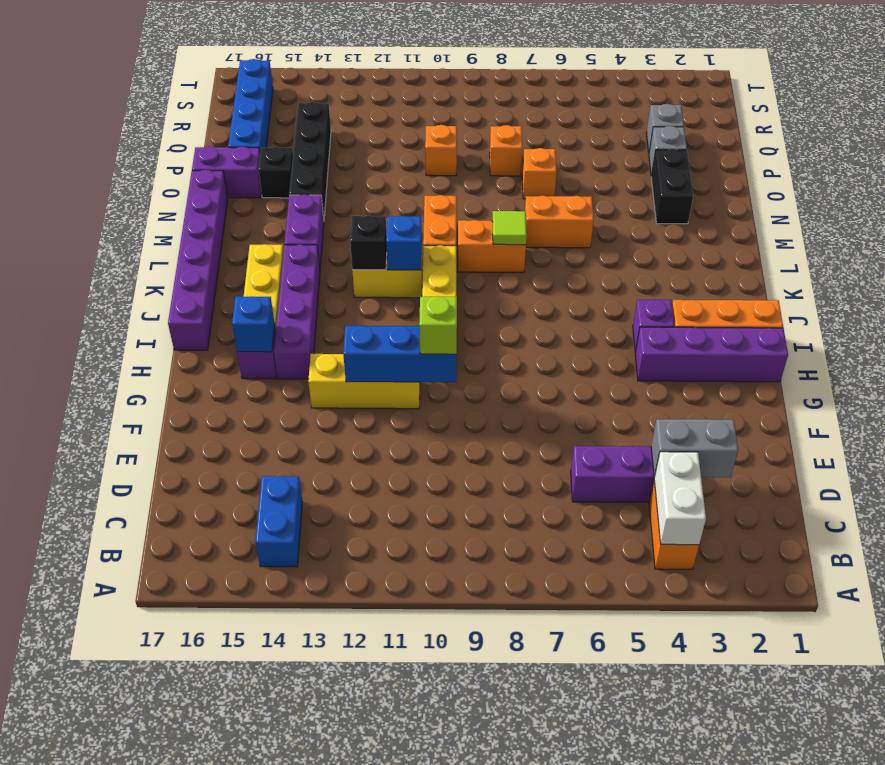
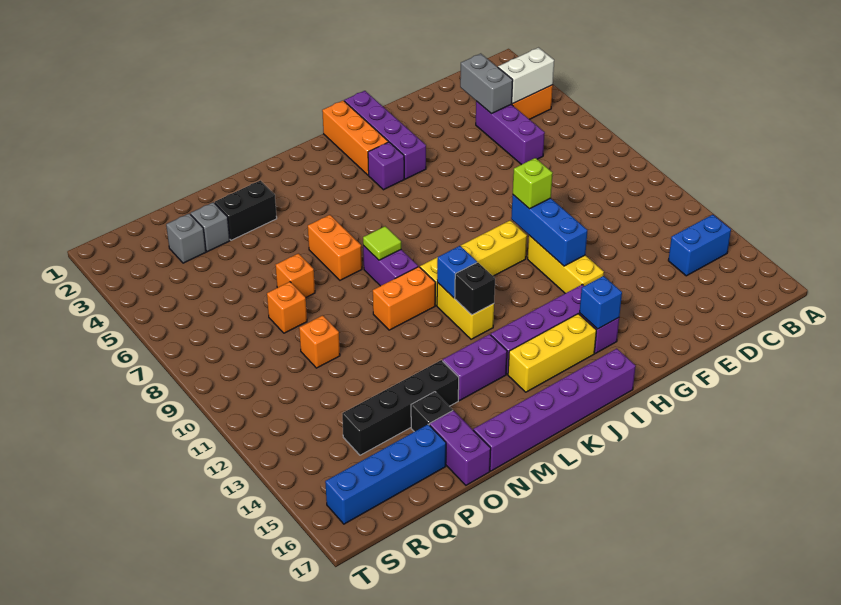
orange brick L8:L9 level 1 -> purple brick L8:L9 level 1

